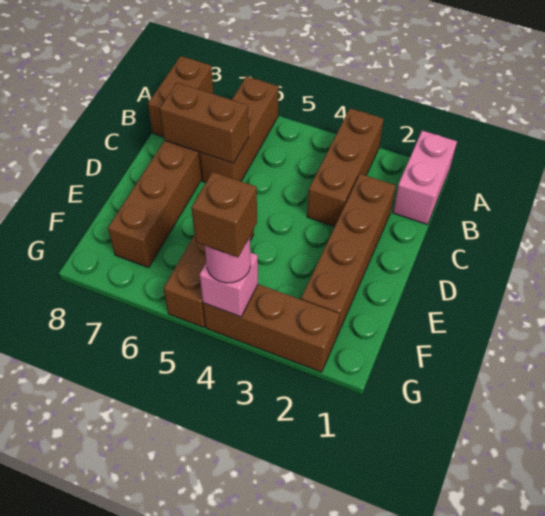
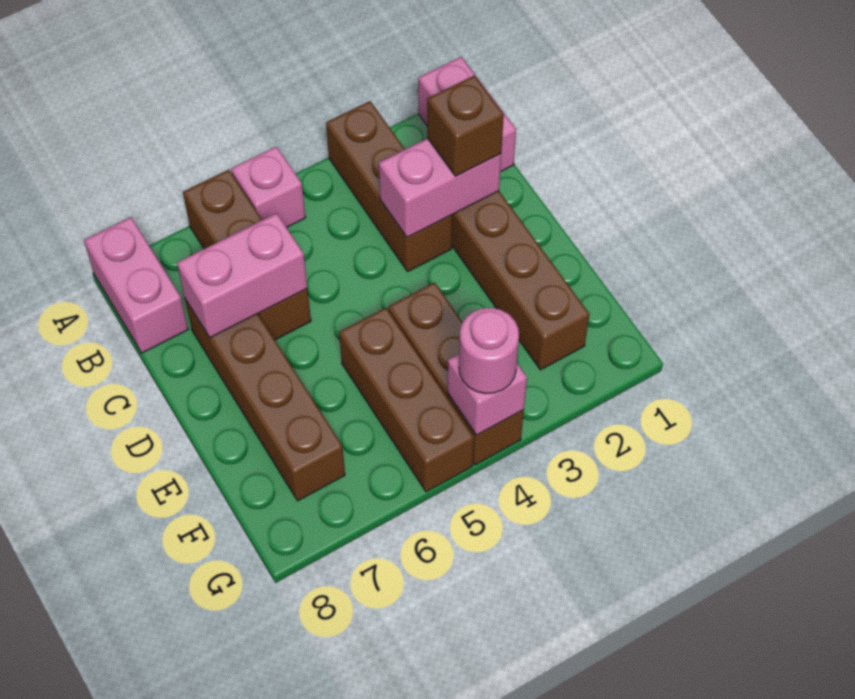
none -> pink brick A5 level 1
brown brick A8:B8 level 1 -> pink brick A8:B8 level 1
none -> pink brick C2:C3 level 2
brown brick C6:C7 level 2 -> pink brick C6:C7 level 2
brown brick G2:G4 level 1 -> brown brick E4:G4 level 1
brown brick G4 level 4 -> brown brick C2 level 3

